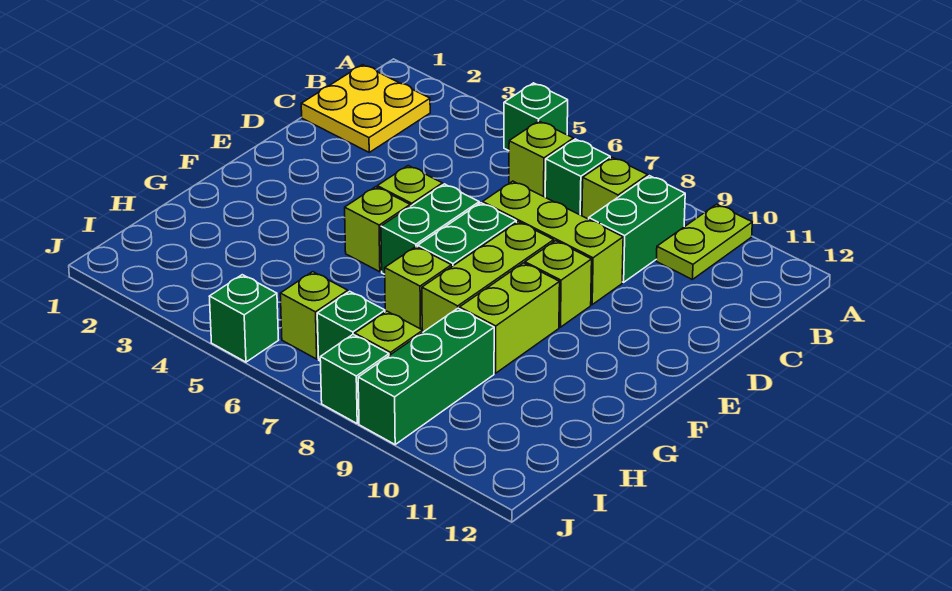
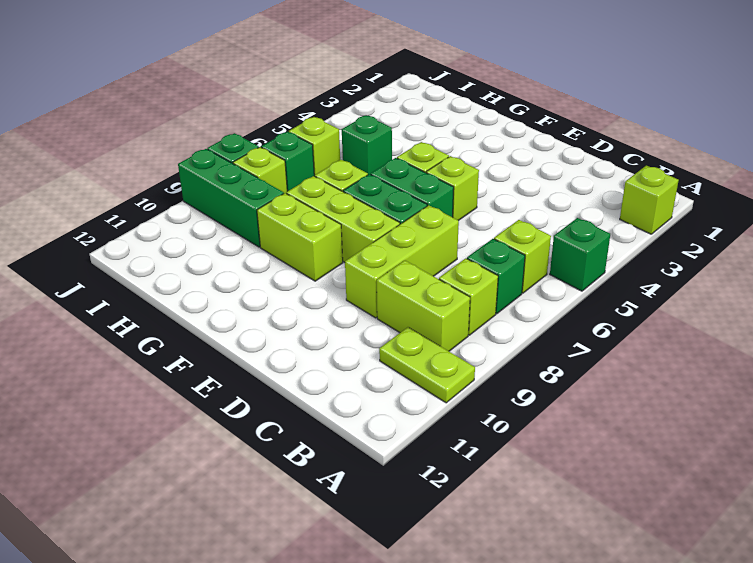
yellow plate B1:C2 level 1 -> none
green brick B9:C9 level 1 -> lime brick B9:C9 level 1
lime brick E9 level 1 -> lime brick A2 level 1
green brick J5 level 1 -> green brick H5 level 1

